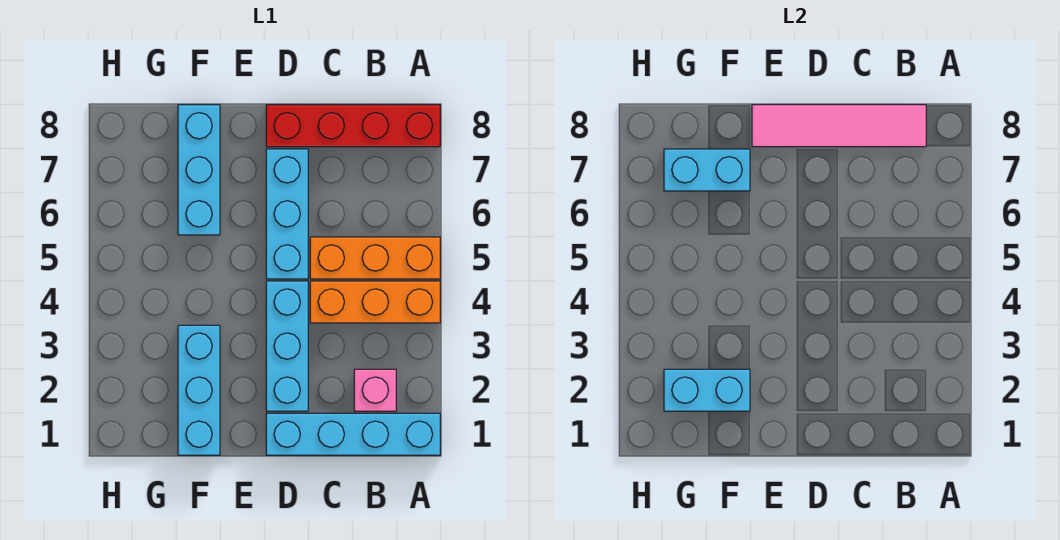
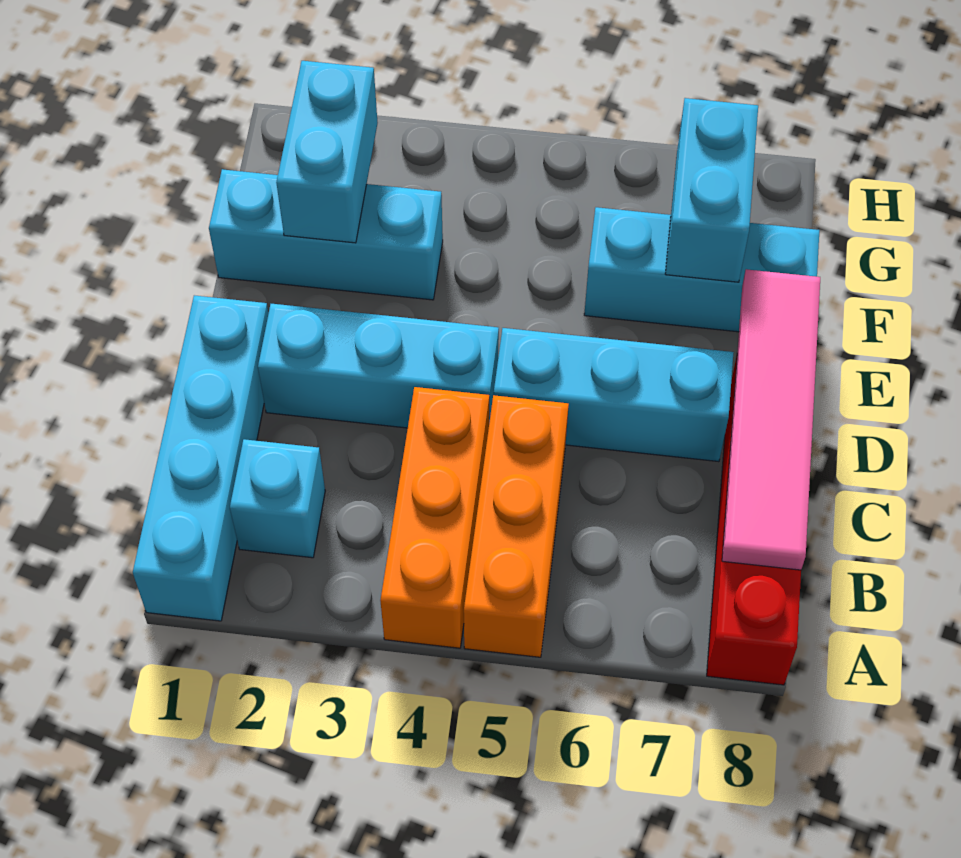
pink brick B2 level 1 -> cyan brick B2 level 1

